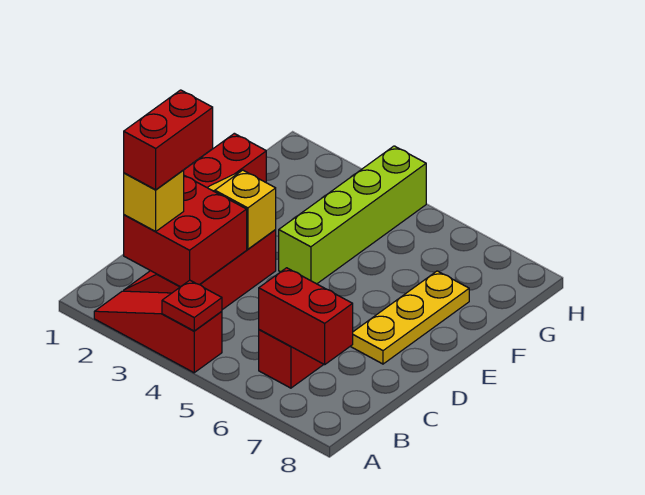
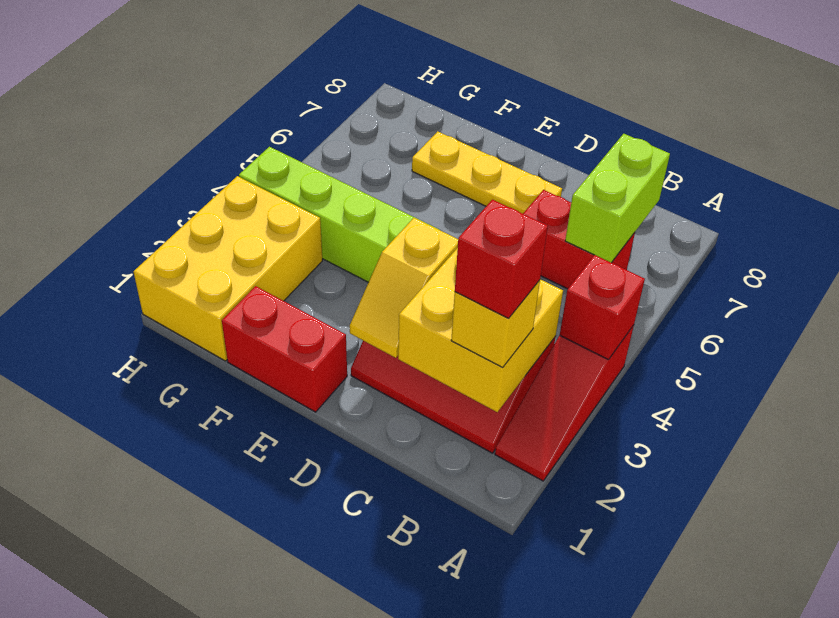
red plate A4 level 2 -> red brick A4 level 2
red brick B2:C3 level 2 -> yellow brick B2:C3 level 2
red brick B2:C2 level 4 -> red brick B2 level 4
red brick B6:B7 level 2 -> lime brick B6:B7 level 2
none -> yellow brick G1:H3 level 1

